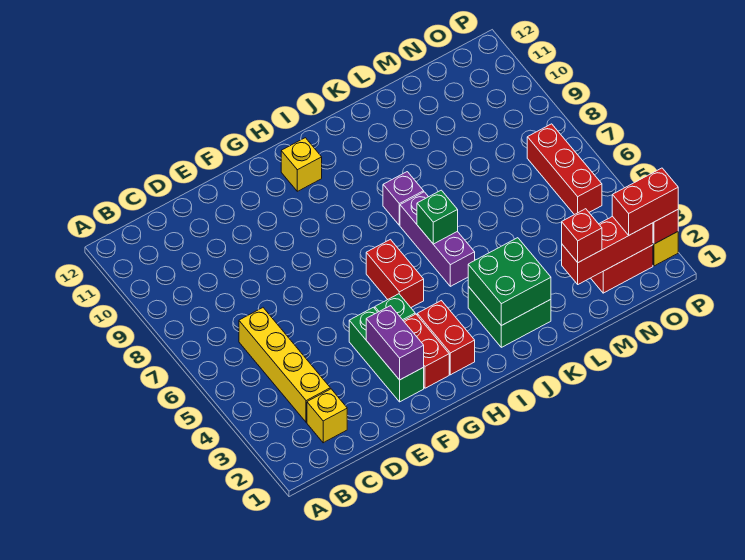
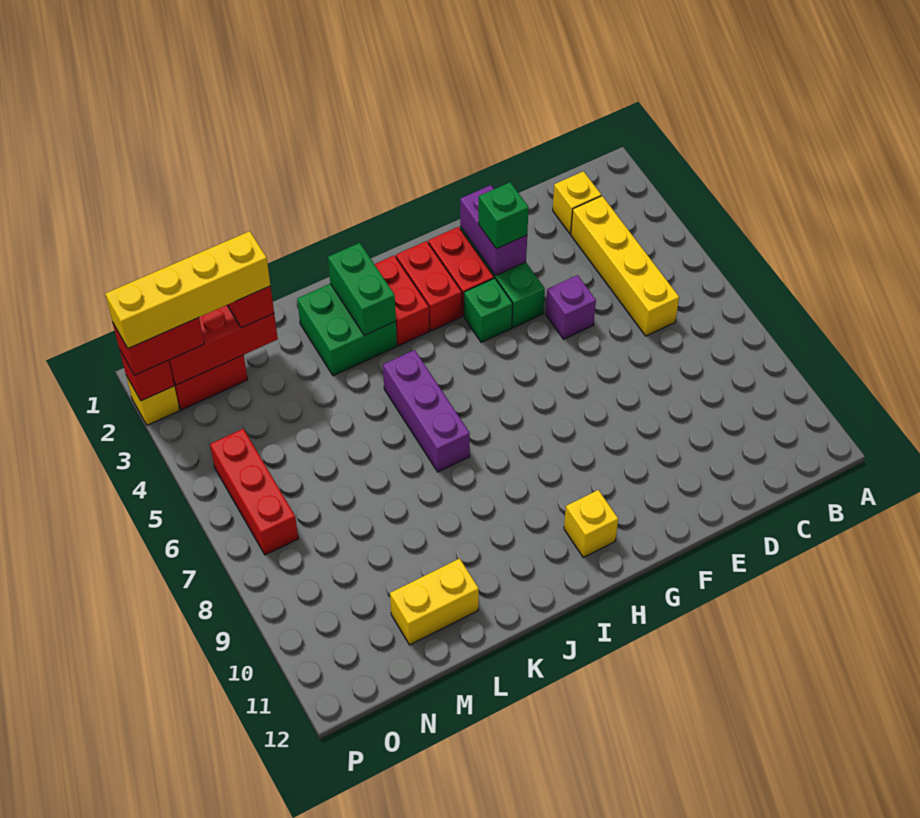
red brick H5:H6 level 1 -> red brick I2:I3 level 1
green brick J2:K3 level 2 -> green brick J2:J3 level 2
green brick J6 level 2 -> green brick F3 level 3
purple brick J8 level 1 -> purple brick E5 level 1
none -> yellow brick L11:M11 level 1
none -> yellow brick M2:P2 level 4

